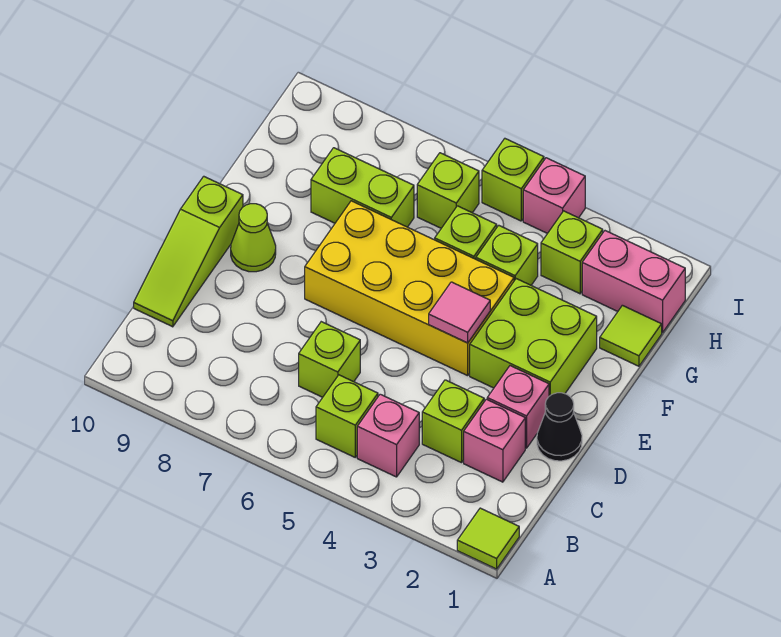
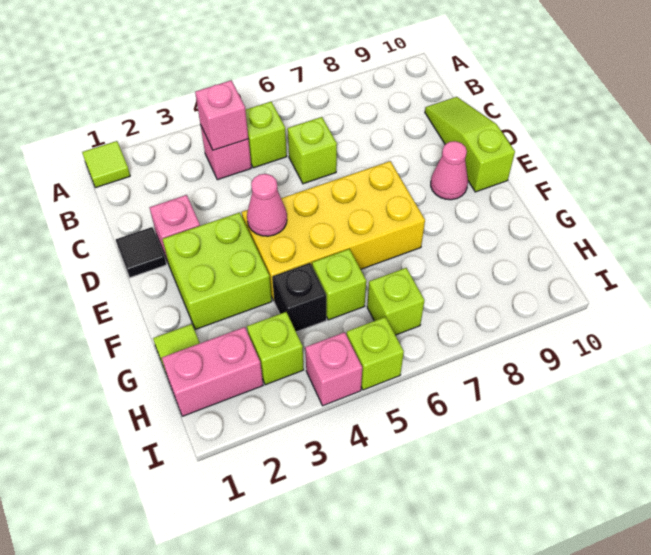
pink brick C2 level 1 -> pink brick B4 level 2
lime brick C3 level 1 -> none
black cone D1 level 1 -> black tile D1 level 1
pink tile E4 level 2 -> pink cone E4 level 2
lime cone E9 level 1 -> pink cone E9 level 1
lime brick G4 level 1 -> black brick G4 level 1
lime brick G7:G8 level 1 -> none

